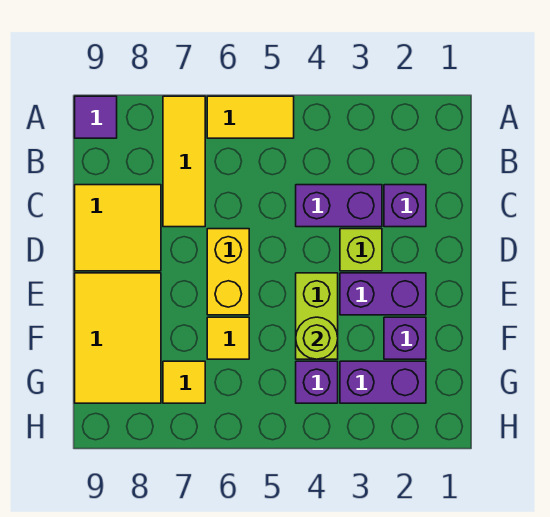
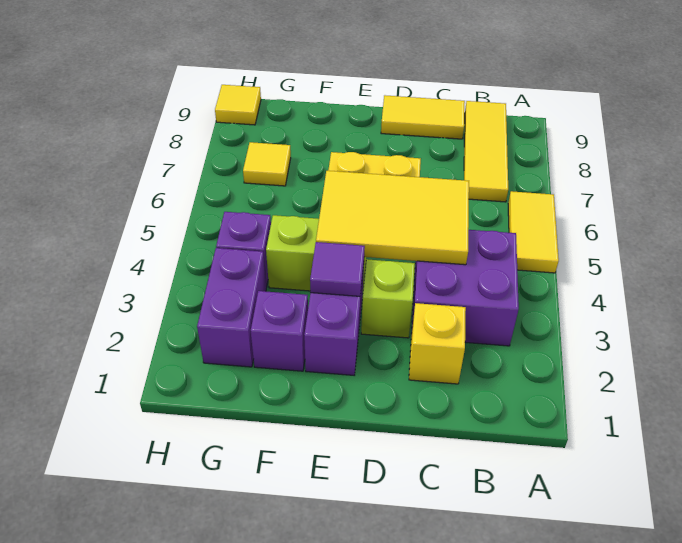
yellow tile A7:C7 level 1 -> yellow tile B7:B9 level 1
purple tile A9 level 1 -> purple tile E3 level 2
purple brick C2 level 1 -> yellow brick C2 level 1
purple brick C3:C4 level 1 -> purple brick B3:C4 level 1
yellow tile C8:D9 level 1 -> yellow tile C9:D9 level 1
yellow tile E8:G9 level 1 -> yellow tile C4:E5 level 2
lime round brick F4 level 2 -> none
yellow tile F6 level 1 -> yellow tile H9 level 1

